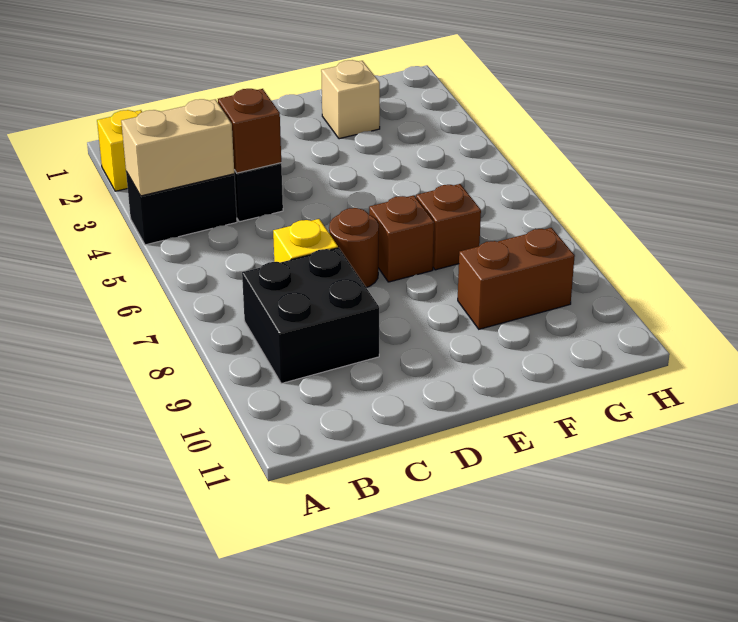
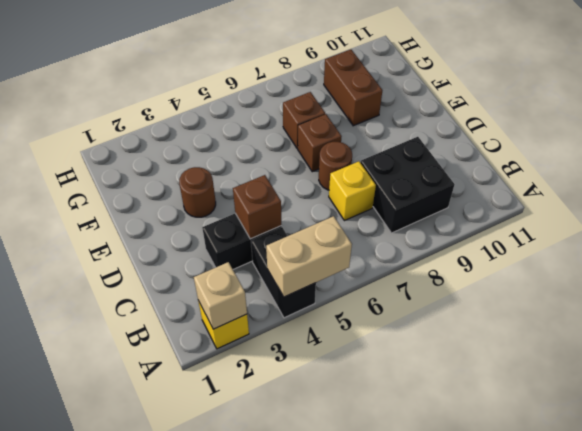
tan brick A4:B4 level 2 -> tan brick A4:A5 level 2
none -> brown round brick E3 level 1
tan brick F2 level 1 -> tan brick A2 level 2

